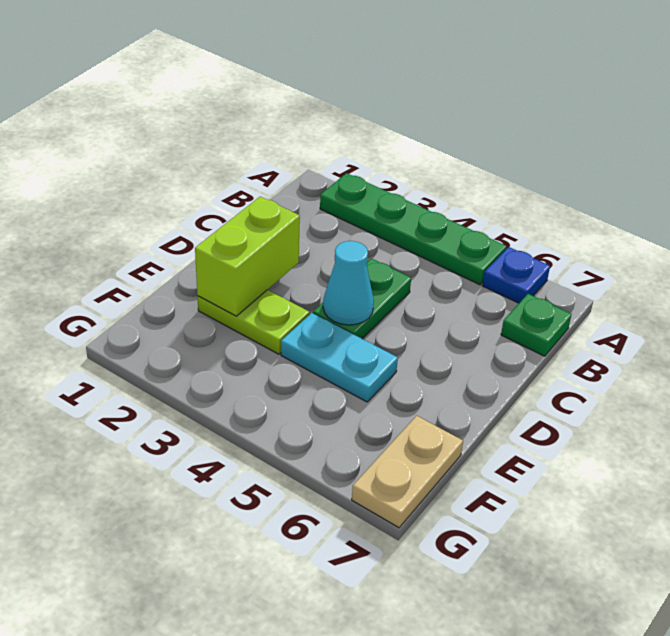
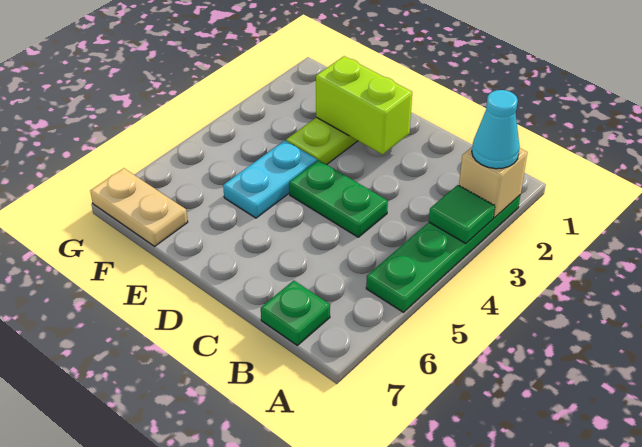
none -> tan brick A2 level 2
none -> green tile A3 level 2
blue plate A6 level 1 -> none
cyan cone D4 level 2 -> cyan cone A2 level 3

